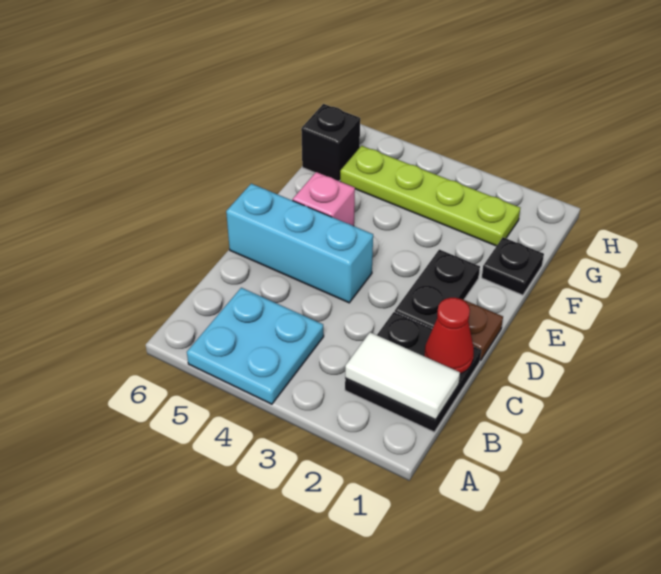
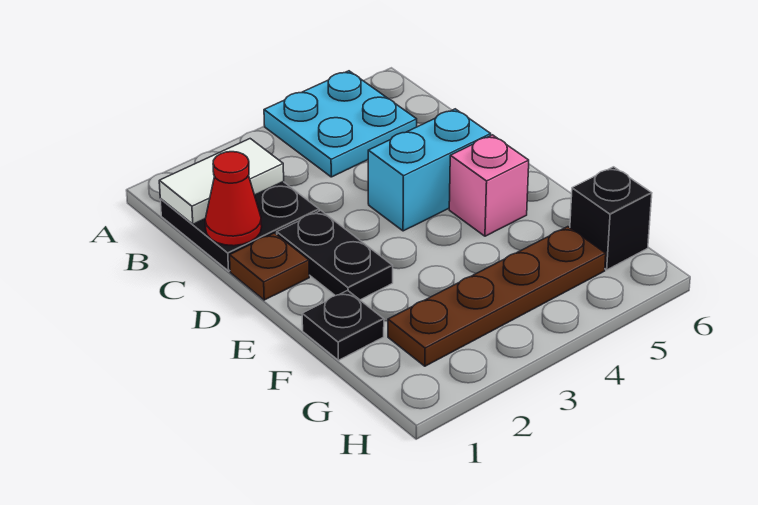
cyan brick D4:D6 level 1 -> cyan brick D4:D5 level 1
lime plate G2:G5 level 1 -> brown plate G2:G5 level 1

